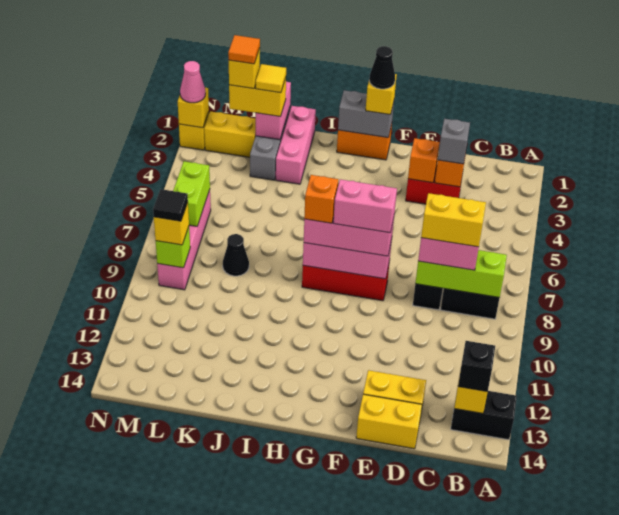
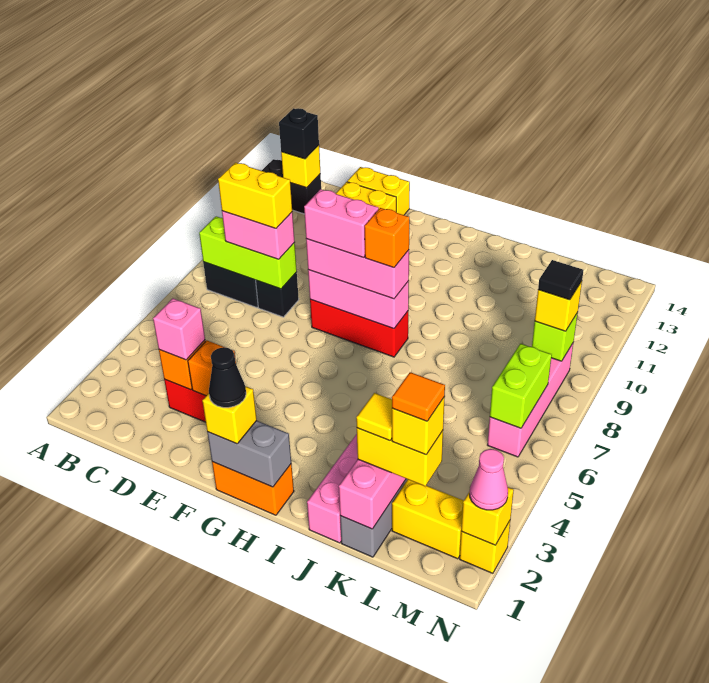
grey brick D3 level 3 -> pink brick D3 level 3
black cone K8 level 1 -> none

